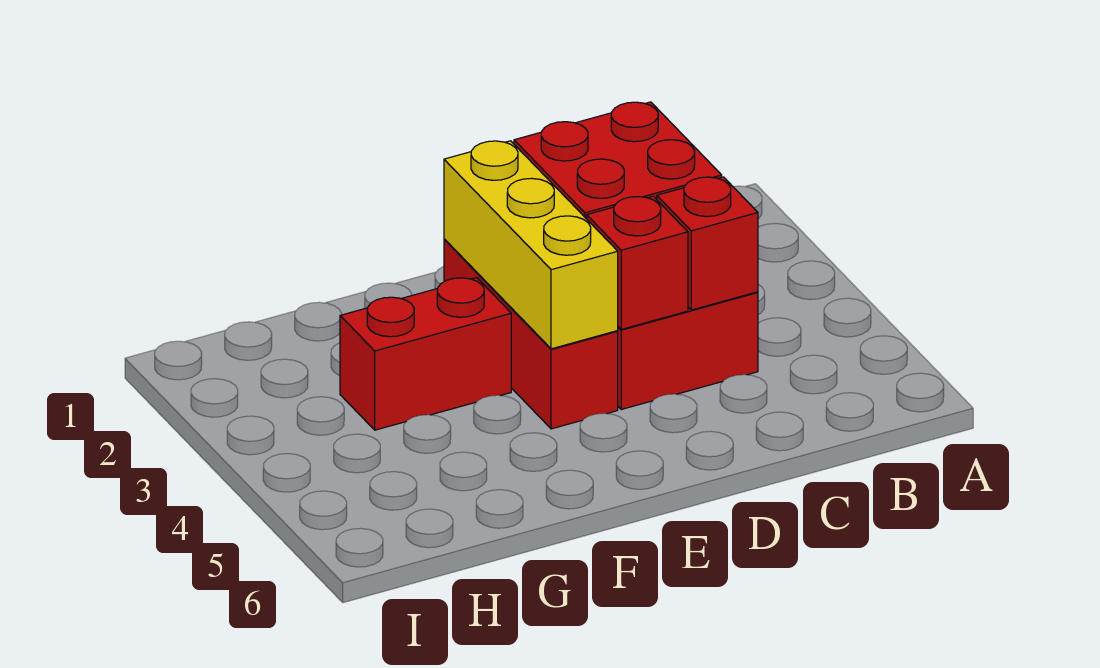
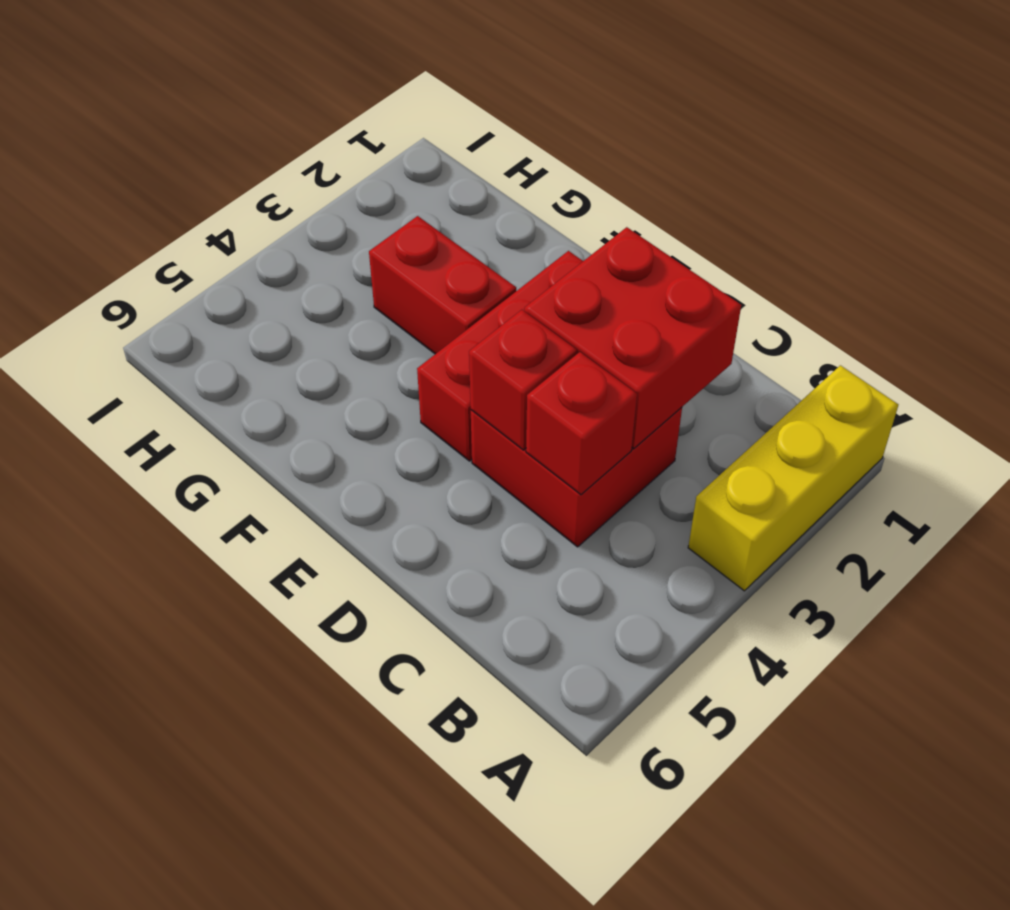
yellow brick E2:E4 level 2 -> yellow brick A1:A3 level 1

